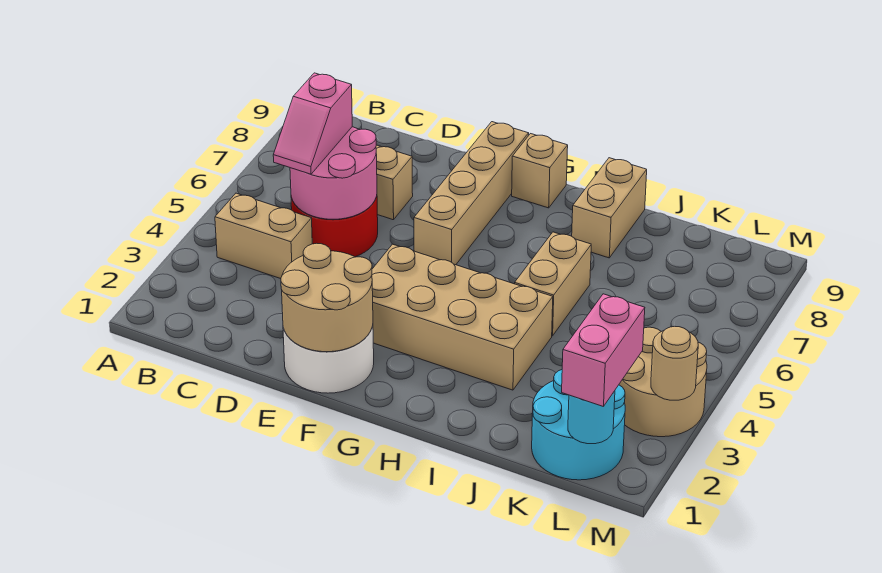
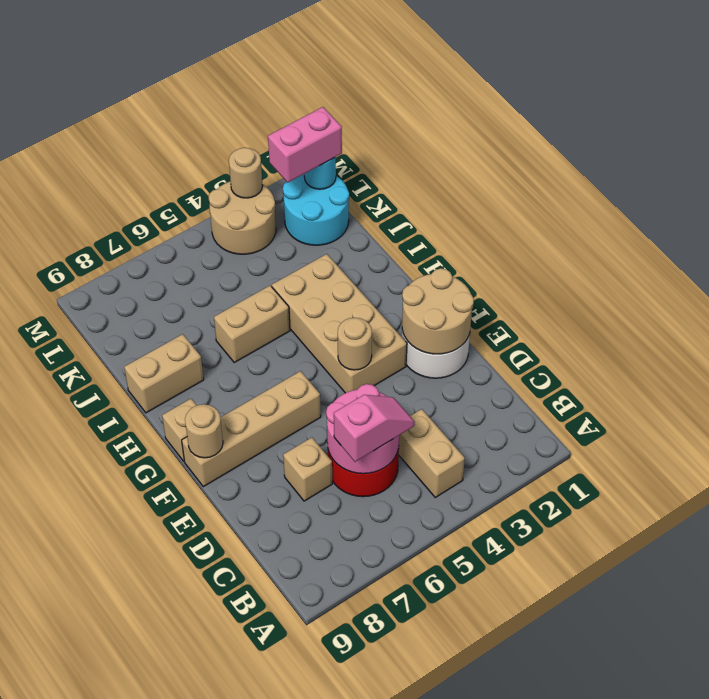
none -> tan round brick F4 level 2
none -> tan round brick F9 level 2

